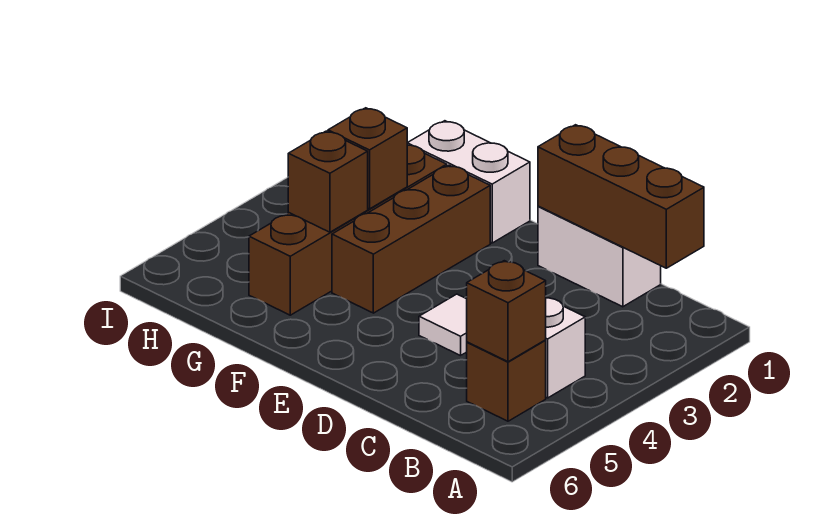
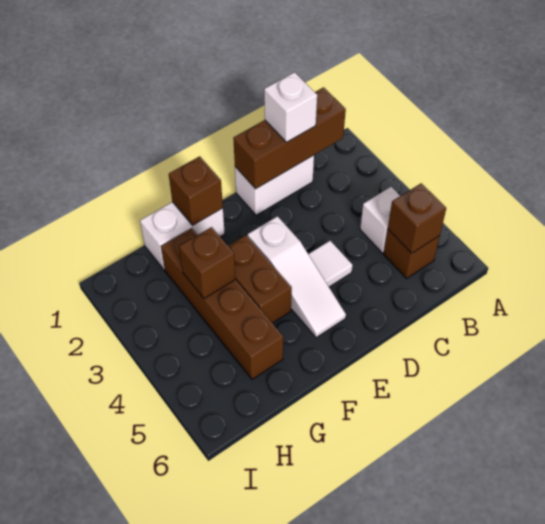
none -> white brick C1 level 3
none -> white slope E3:E5 level 1 top 3
brown brick F2:F4 level 1 -> brown brick F3:F4 level 1
brown brick G4 level 2 -> brown brick F1 level 2

